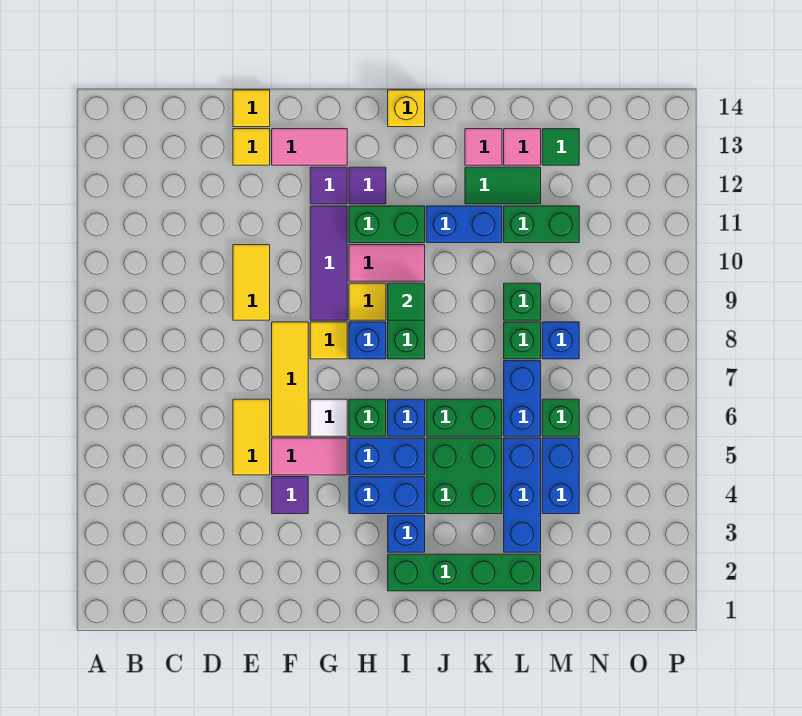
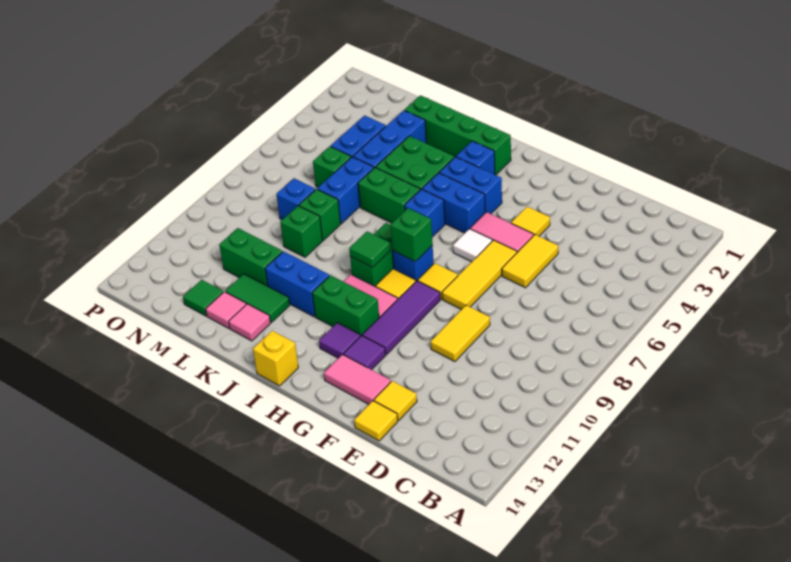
purple tile F4 level 1 -> yellow tile F4 level 1
green brick H6 level 1 -> green brick H8 level 2

